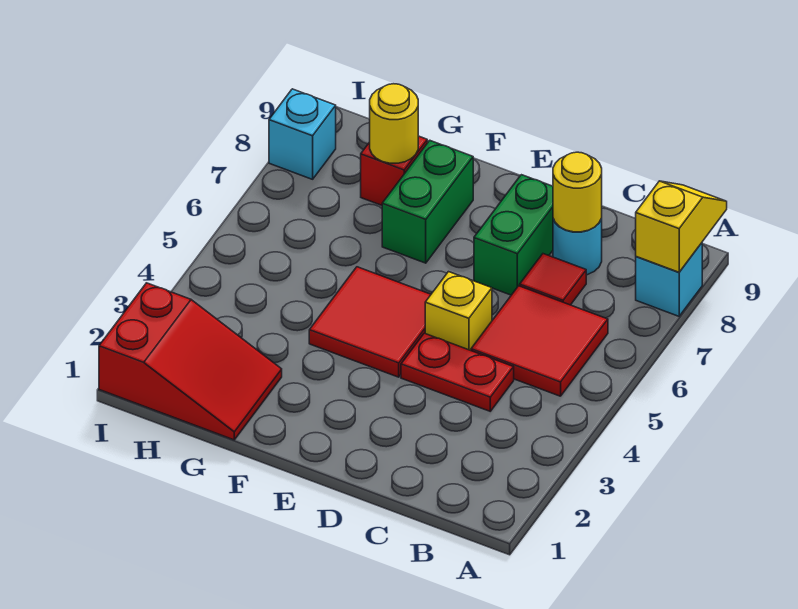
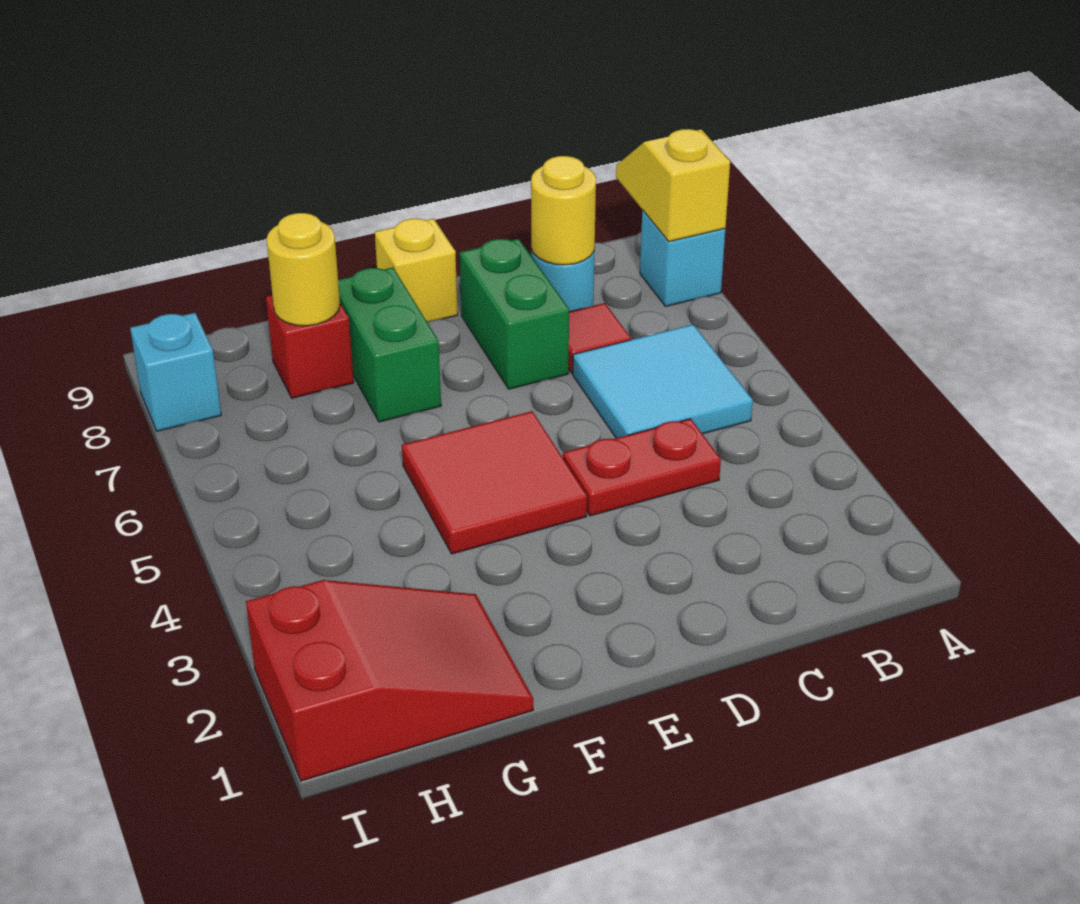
red tile B5:C6 level 1 -> cyan tile B5:C6 level 1
yellow brick D5 level 1 -> yellow brick E9 level 1

